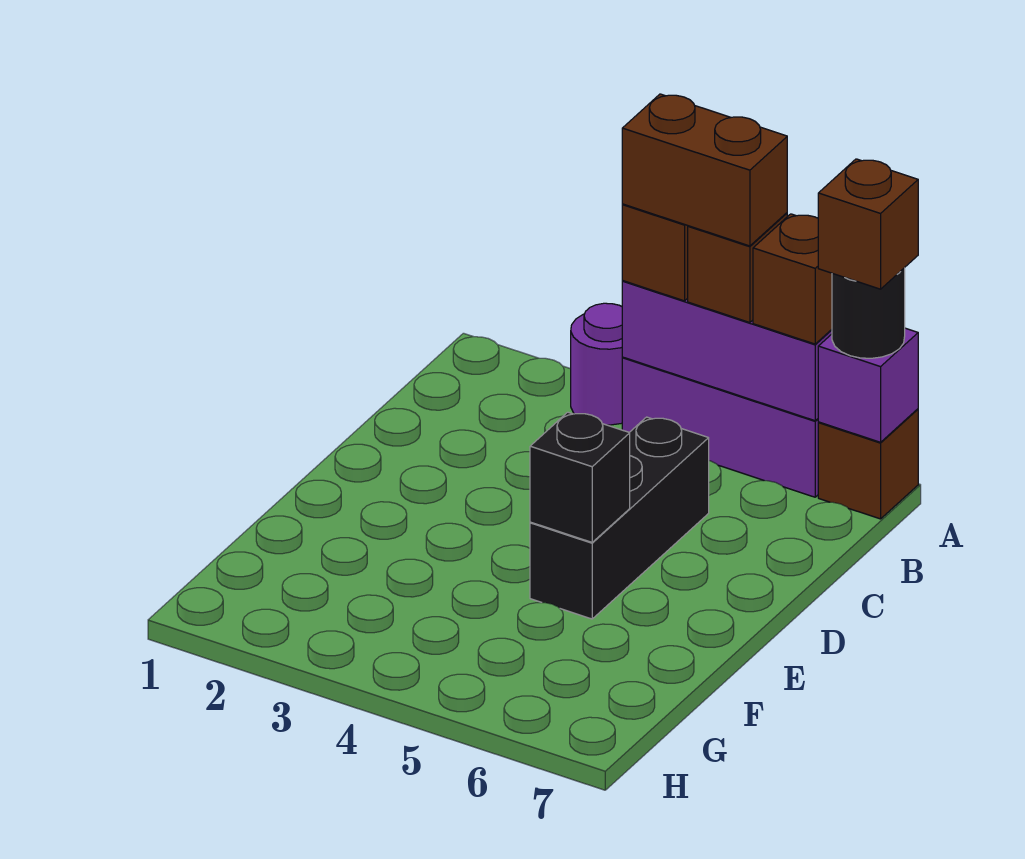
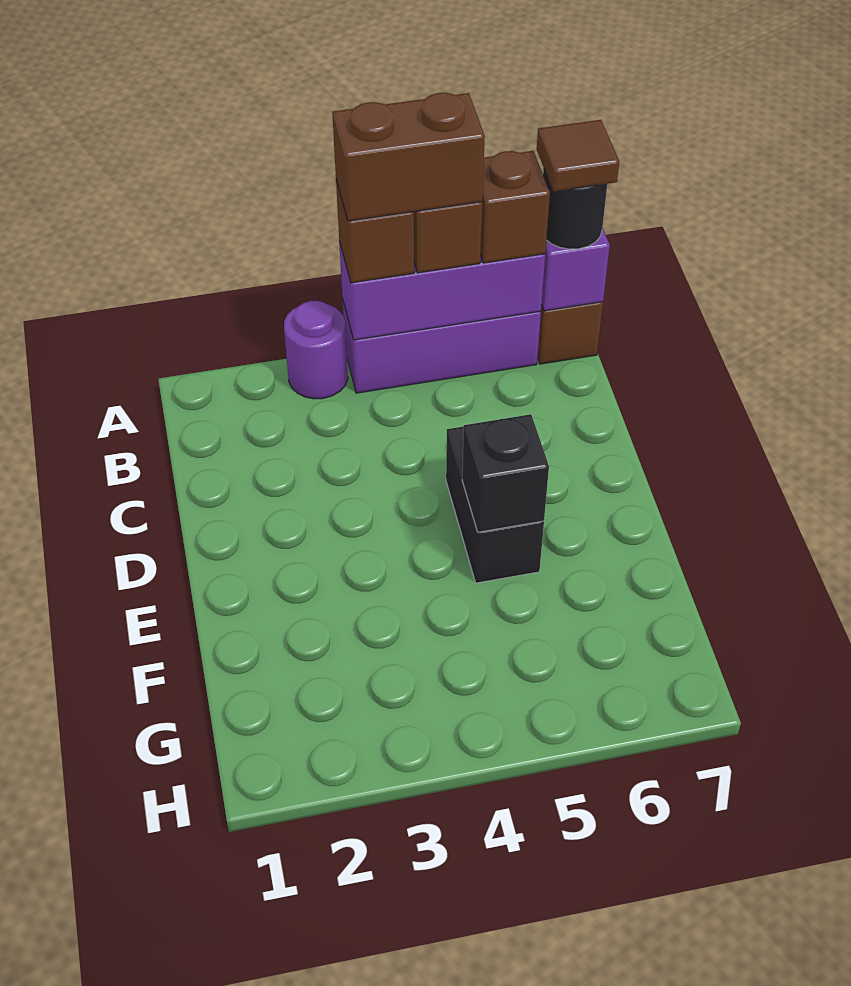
brown brick A7 level 4 -> brown tile A7 level 4
black brick C5:E5 level 1 -> black brick D5:E5 level 1

